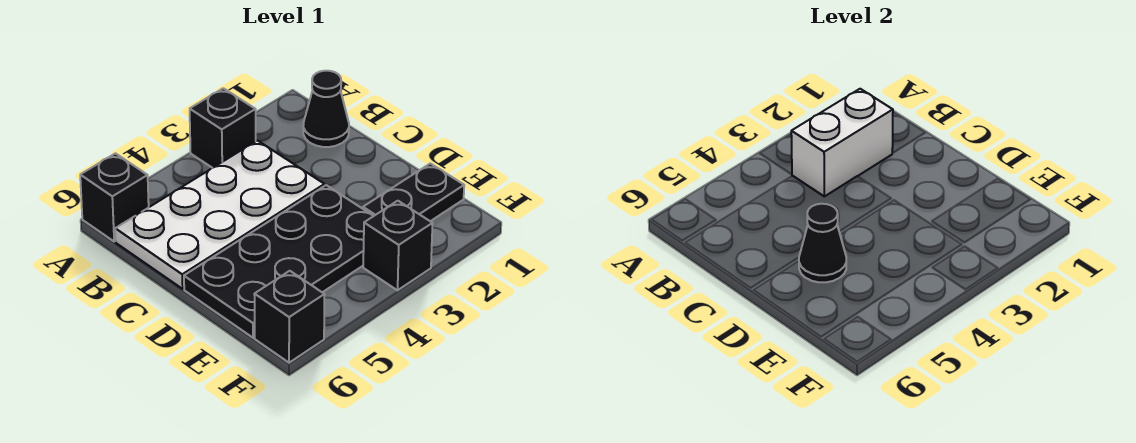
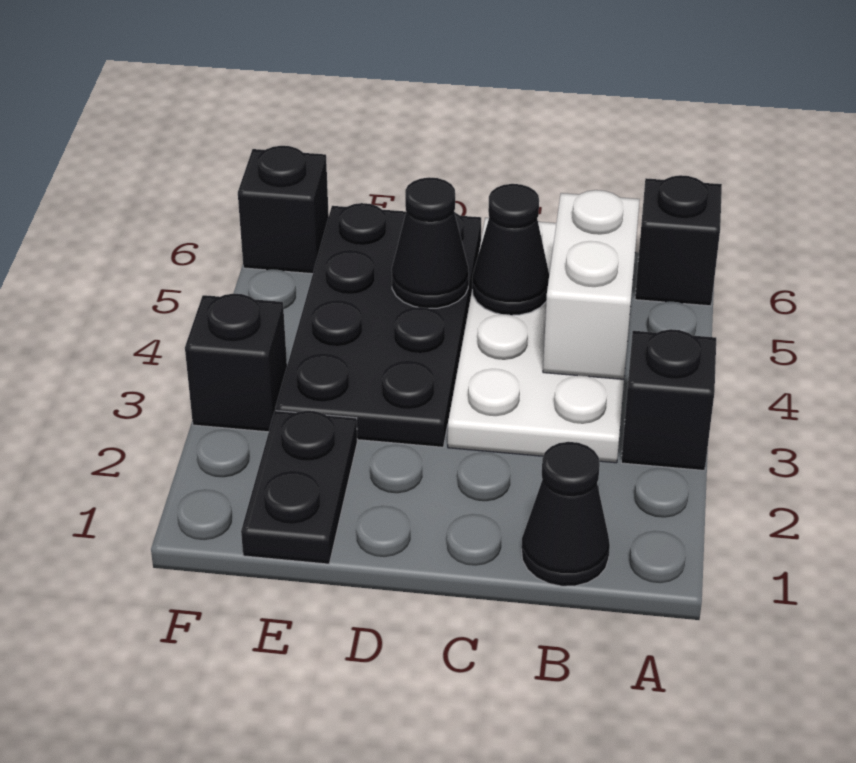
white brick B2:B3 level 2 -> white brick B4:B5 level 2
none -> black cone C5 level 2

